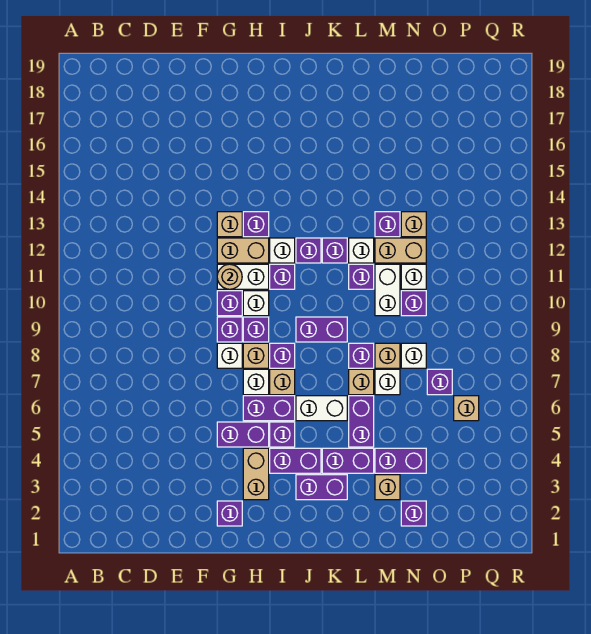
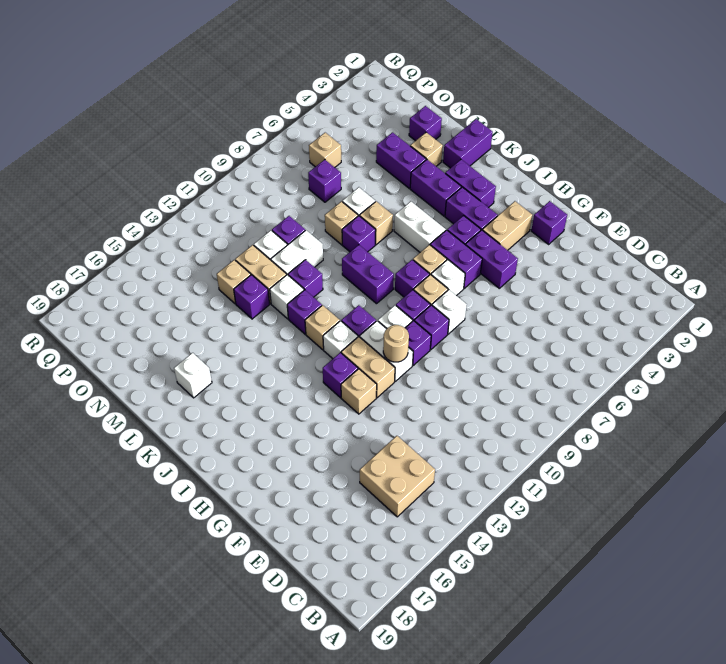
none -> tan brick C14:D15 level 1
purple brick J12 level 1 -> tan brick J12 level 1
purple brick L5:L6 level 1 -> purple brick L1:L2 level 1
white brick N8 level 1 -> white brick L17 level 1

